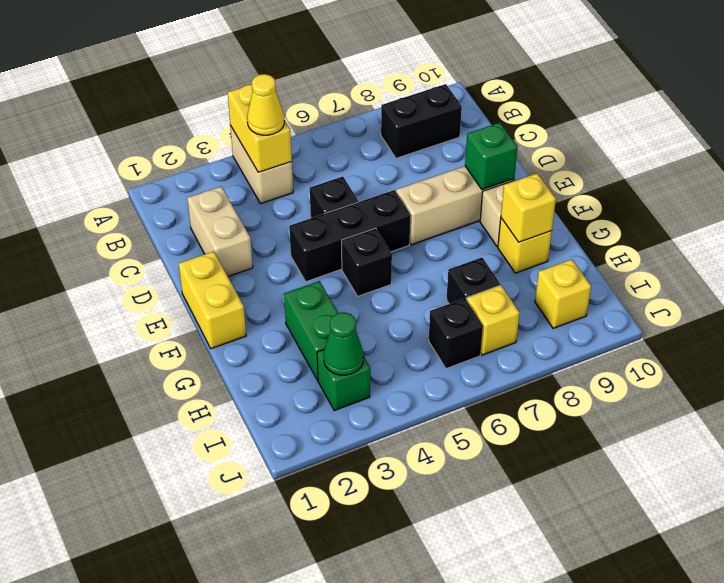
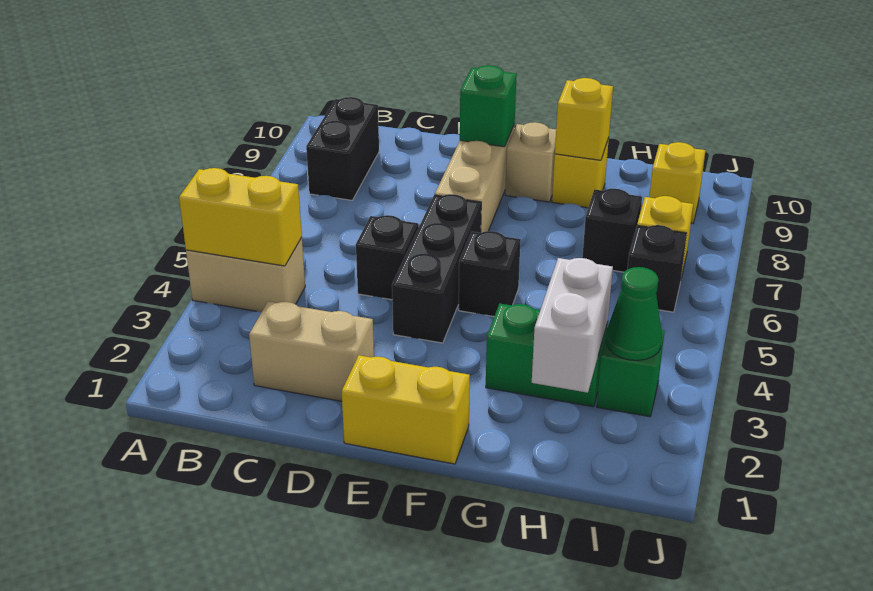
yellow cone B4 level 3 -> none
none -> white brick H2:H3 level 2

